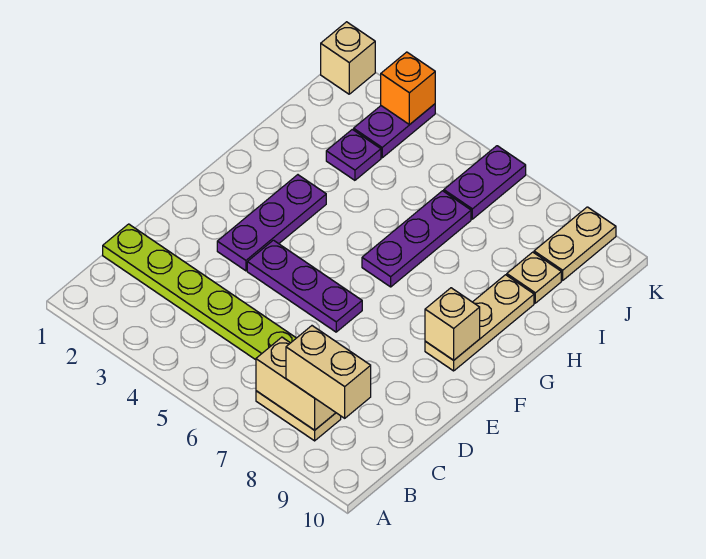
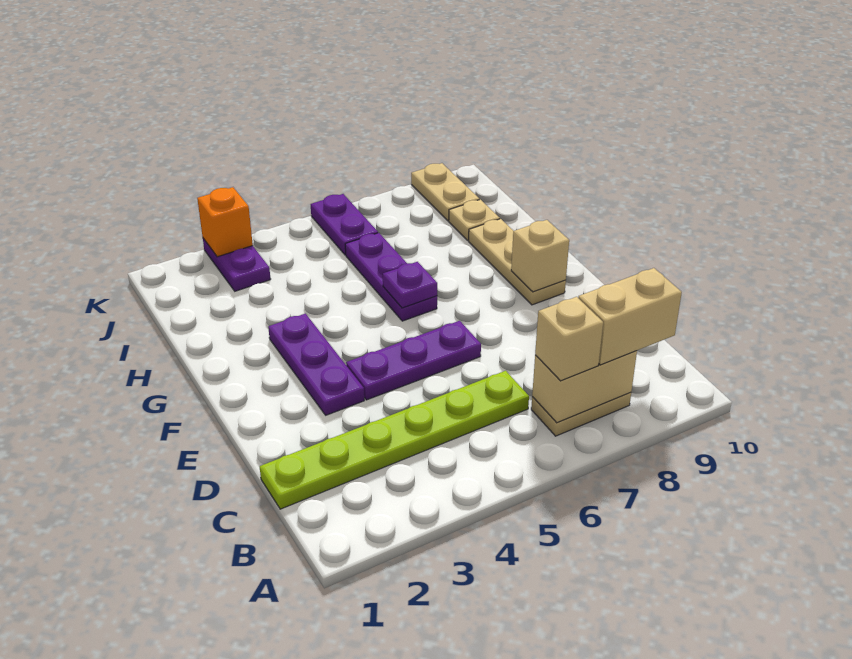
purple plate I3 level 1 -> purple plate G6 level 2
tan brick K1 level 1 -> tan brick B7 level 3

